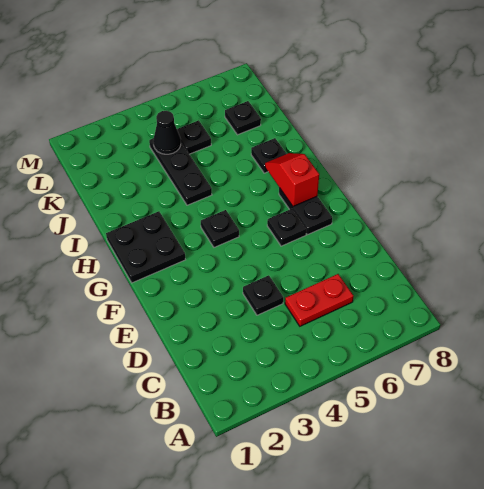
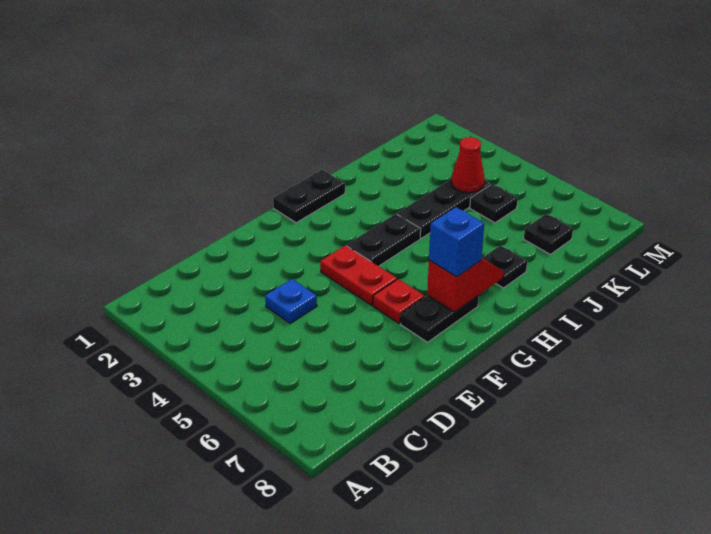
red plate C5:C6 level 1 -> red plate F4:F5 level 1
black plate D4 level 1 -> blue plate D4 level 1
black plate F6 level 1 -> red plate F6 level 1
black plate G1:H2 level 1 -> black plate G1:H1 level 1
black plate G4 level 1 -> black plate G4:H4 level 1
none -> blue brick G7 level 3
black cone K4 level 2 -> red cone K4 level 2

